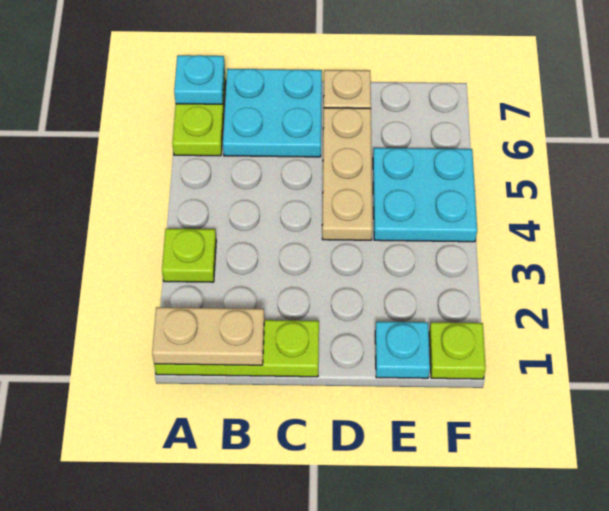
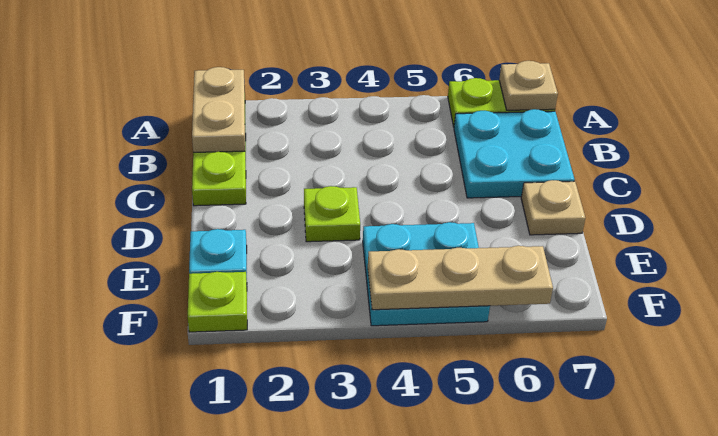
lime plate A3 level 1 -> lime plate D3 level 1
cyan plate A7 level 2 -> tan plate A7 level 2
tan plate D4:D6 level 1 -> tan plate F4:F6 level 2

